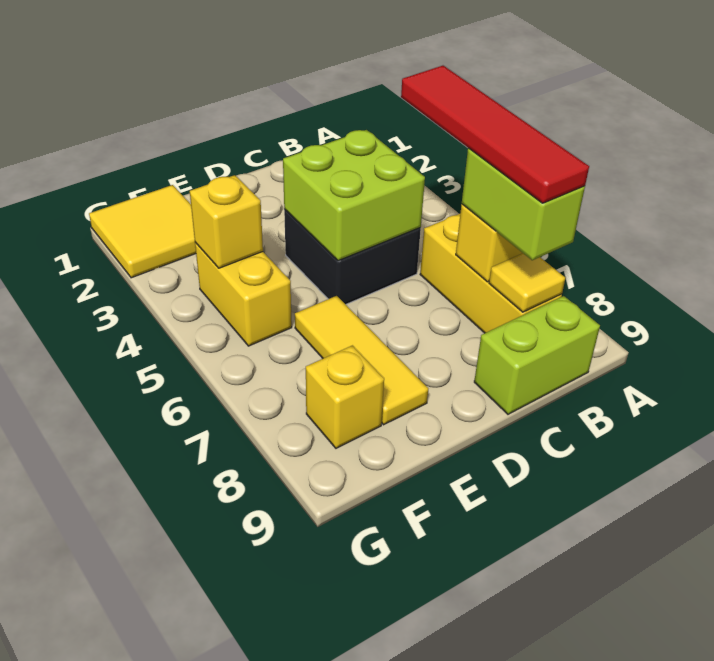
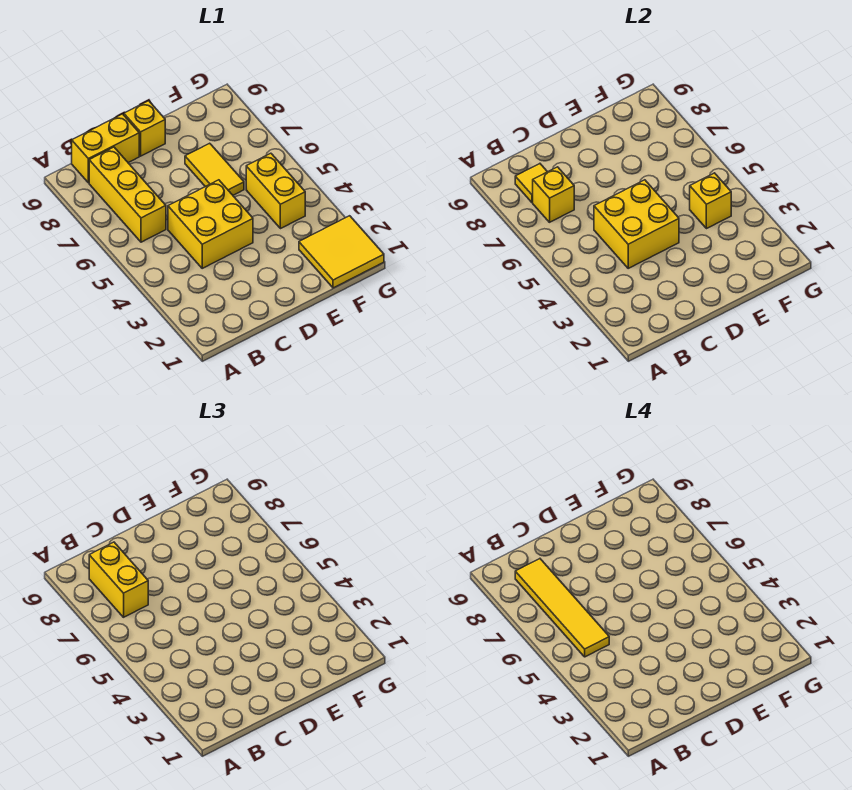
red tile B5:B8 level 4 -> yellow tile B5:B8 level 4
lime brick B7:B8 level 3 -> yellow brick B7:B8 level 3
lime brick B9:C9 level 1 -> yellow brick B9:C9 level 1
black brick C4:D5 level 1 -> yellow brick C4:D5 level 1
lime brick C4:D5 level 2 -> yellow brick C4:D5 level 2
yellow tile E6:E8 level 1 -> yellow tile E6:E7 level 1
yellow brick F8 level 1 -> yellow brick D9 level 1

